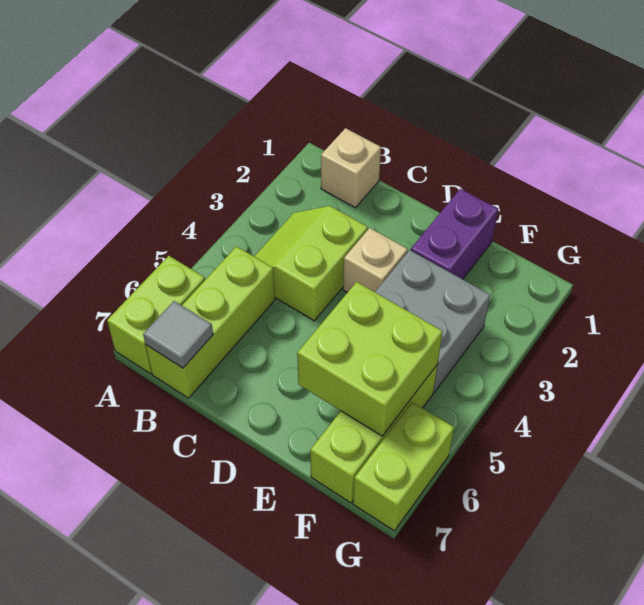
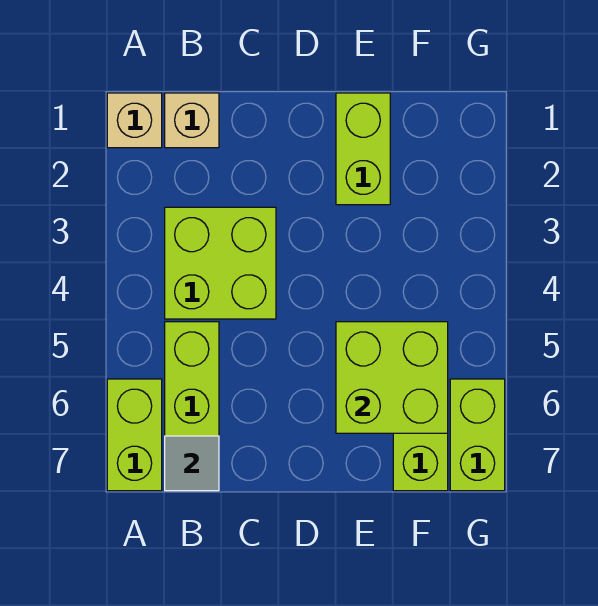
lime slope B3:C4 level 1 top C -> lime brick B3:C4 level 1
tan brick D3 level 1 -> tan brick A1 level 1
purple brick E1:E2 level 1 -> lime brick E1:E2 level 1
grey brick E3:F4 level 1 -> none

